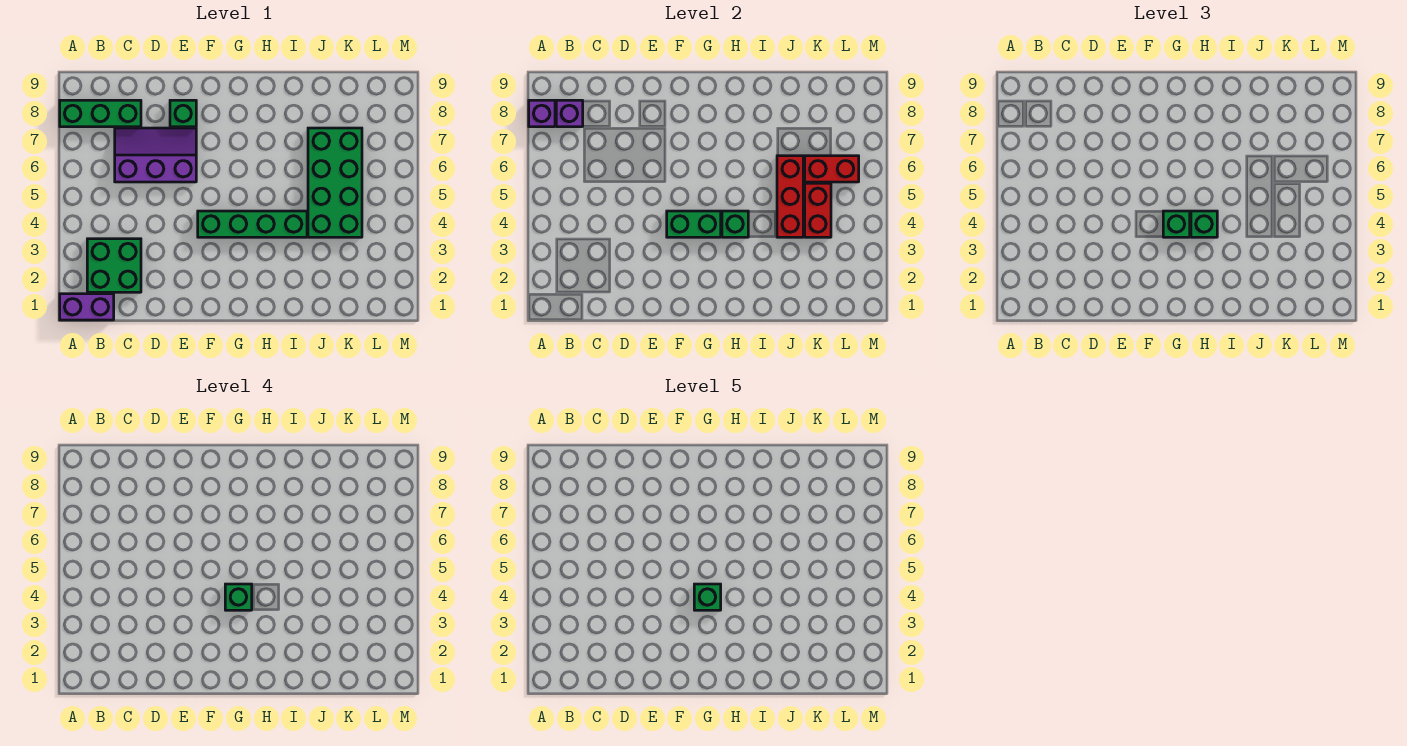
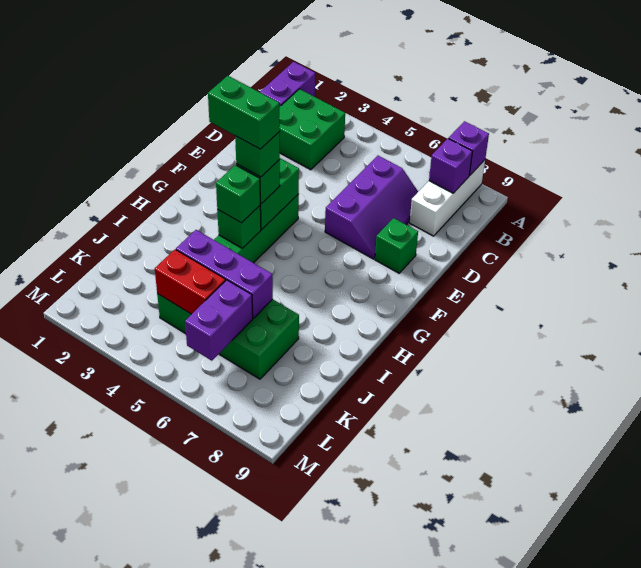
green brick A8:C8 level 1 -> white brick A8:C8 level 1
green brick G4 level 5 -> green brick G3:G4 level 5
red brick J4:J6 level 2 -> purple brick J4:J6 level 2
red brick K6:L6 level 2 -> purple brick K6:L6 level 2

